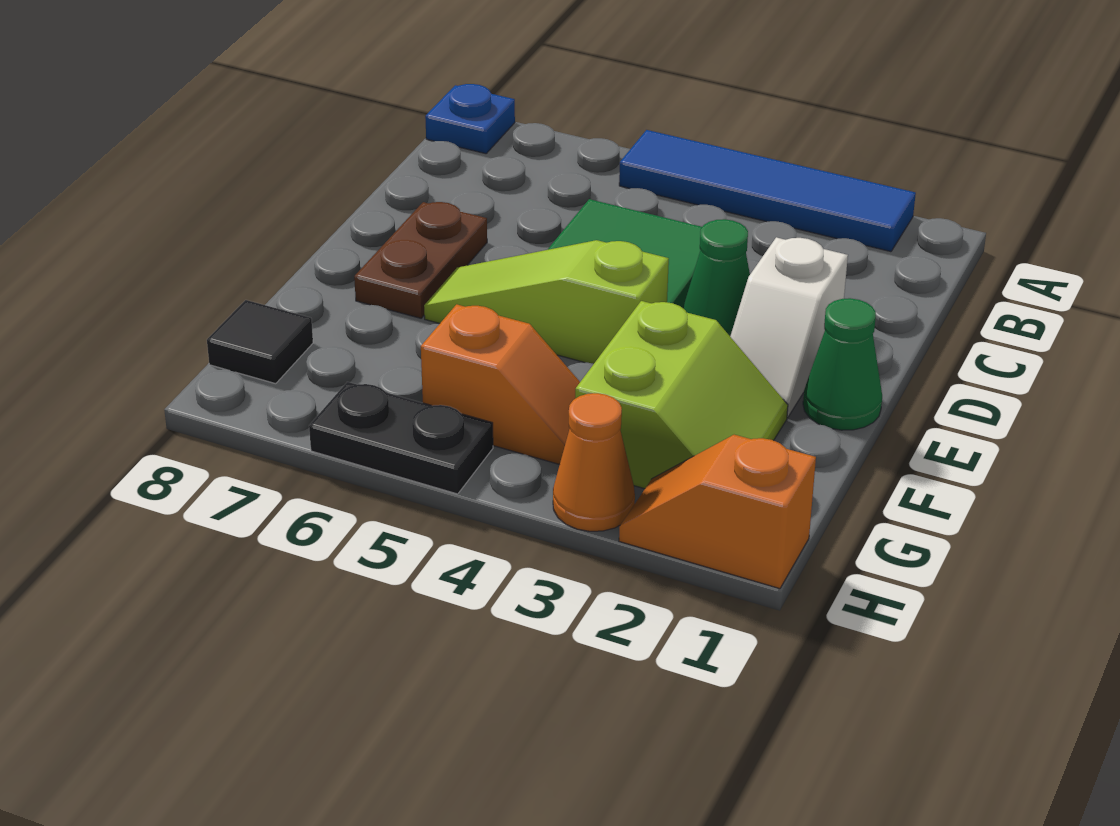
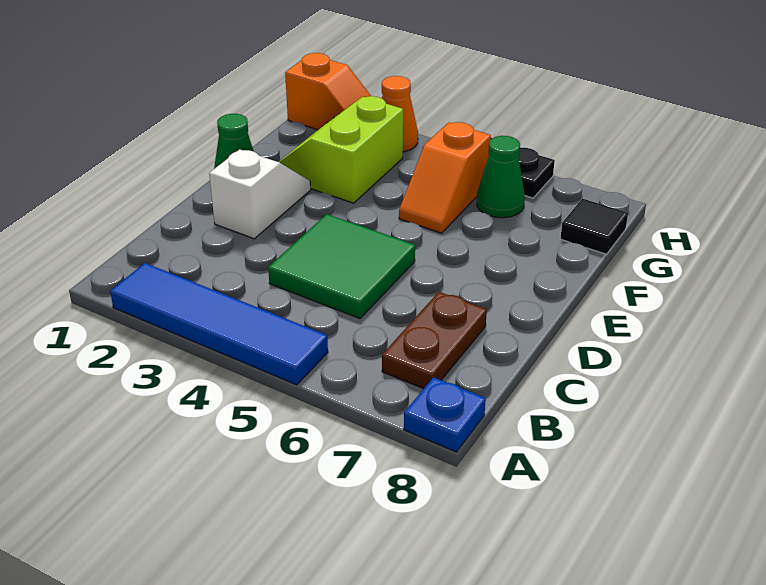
green cone D3 level 1 -> green cone G6 level 1
brown plate D7:E7 level 1 -> brown plate B7:C7 level 1
lime slope E4:E6 level 1 top 4 -> none
orange slope G4:G5 level 1 top 5 -> orange slope F5:G5 level 1 top G

